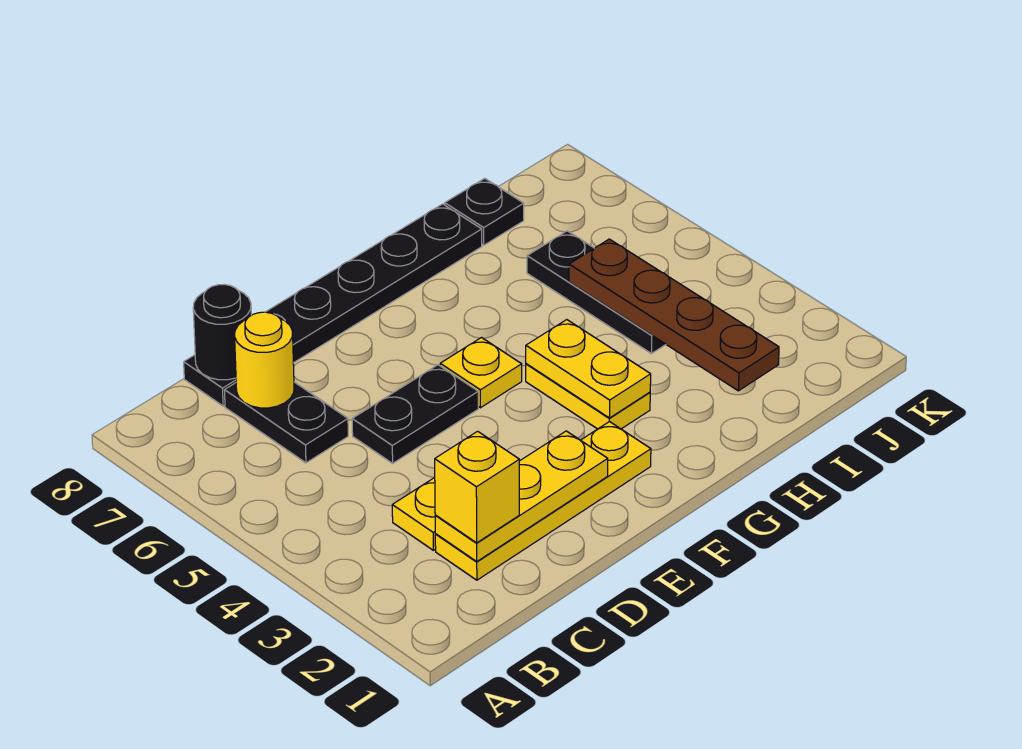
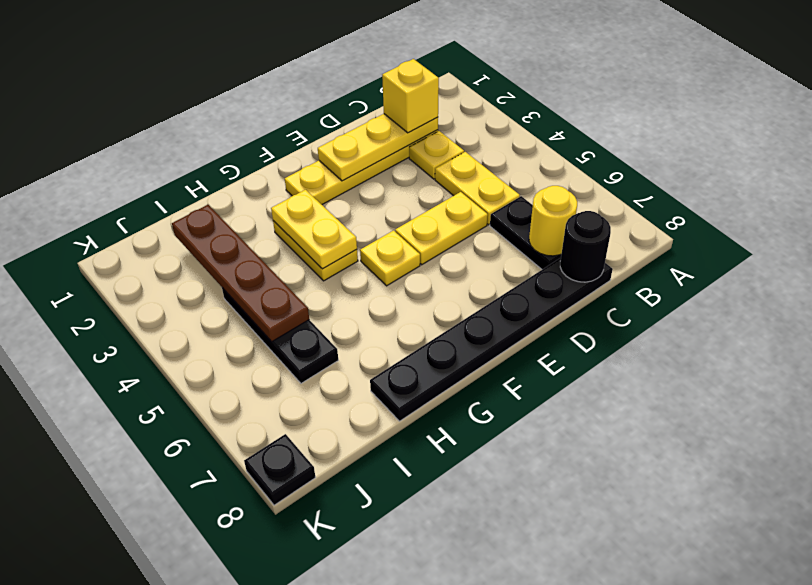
none -> yellow plate C4:C5 level 1
black plate D5:E5 level 1 -> yellow plate D5:E5 level 1
black plate I8 level 1 -> black plate K8 level 1

